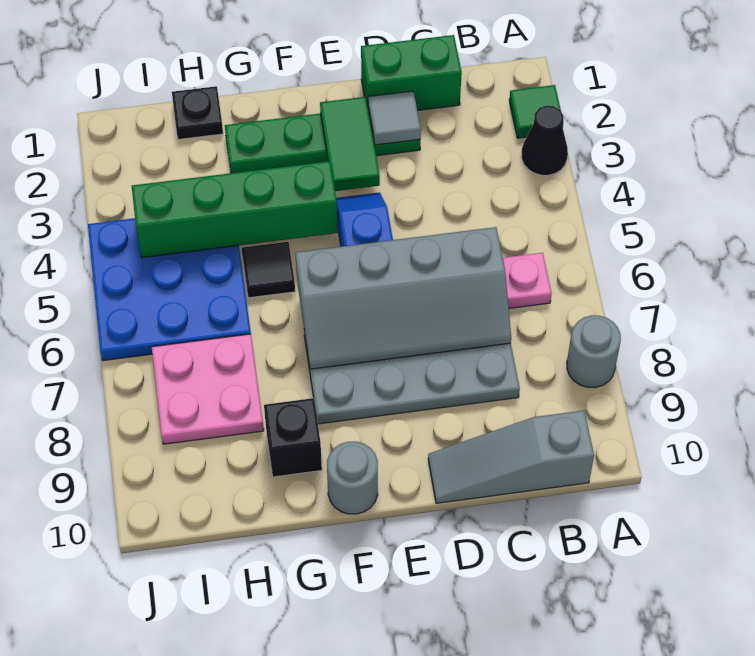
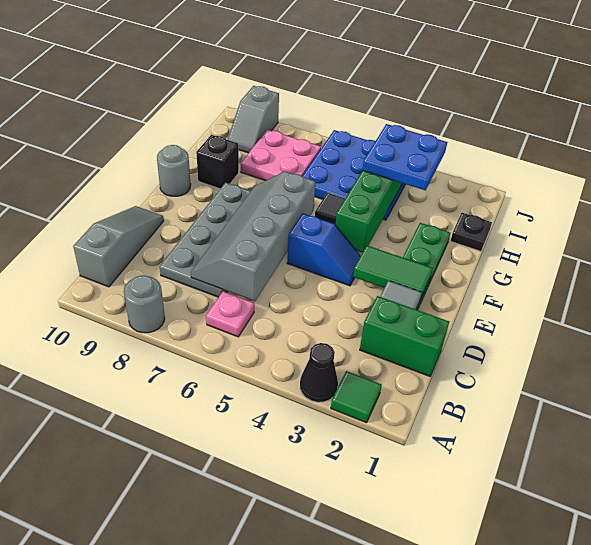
green brick C1:D1 level 1 -> green brick C1:C2 level 1
none -> blue plate H3:I4 level 3
none -> grey slope I9:J9 level 1 top J

